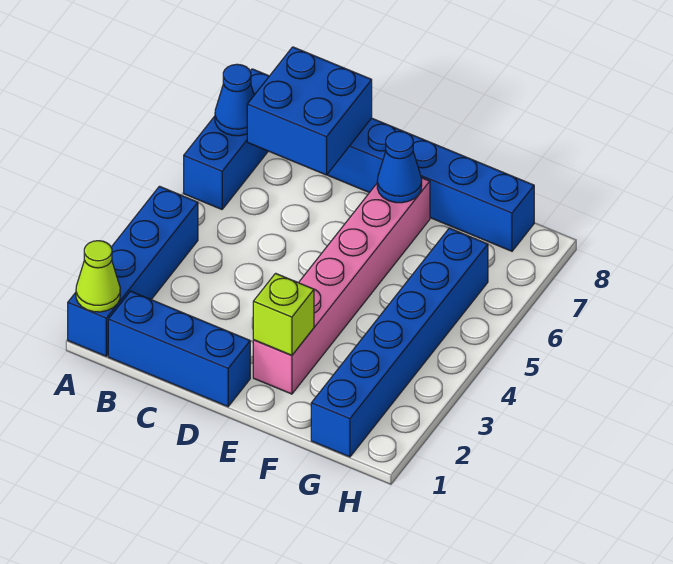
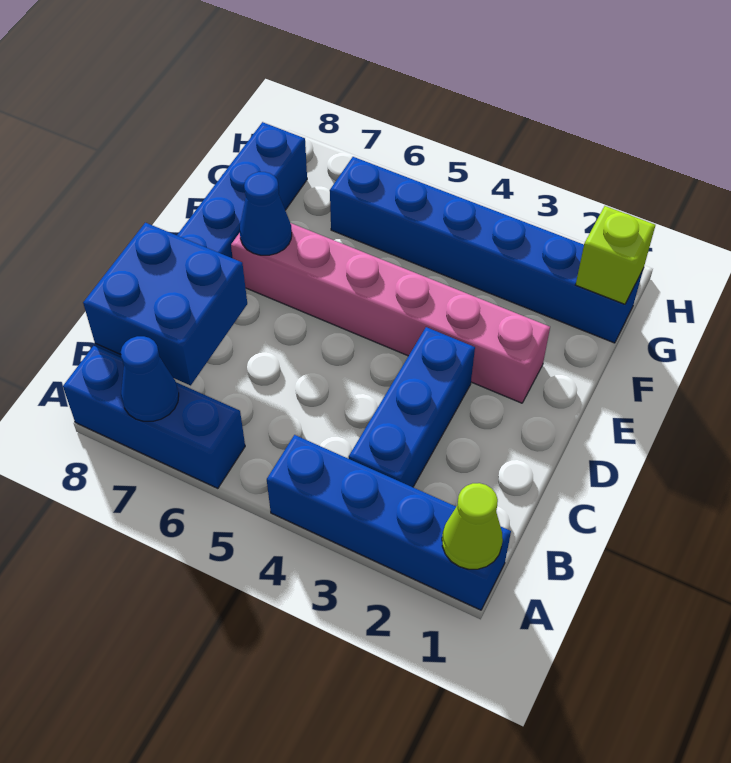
blue brick B1:D1 level 1 -> blue brick B3:D3 level 1
lime brick E2 level 2 -> lime brick G1 level 2

